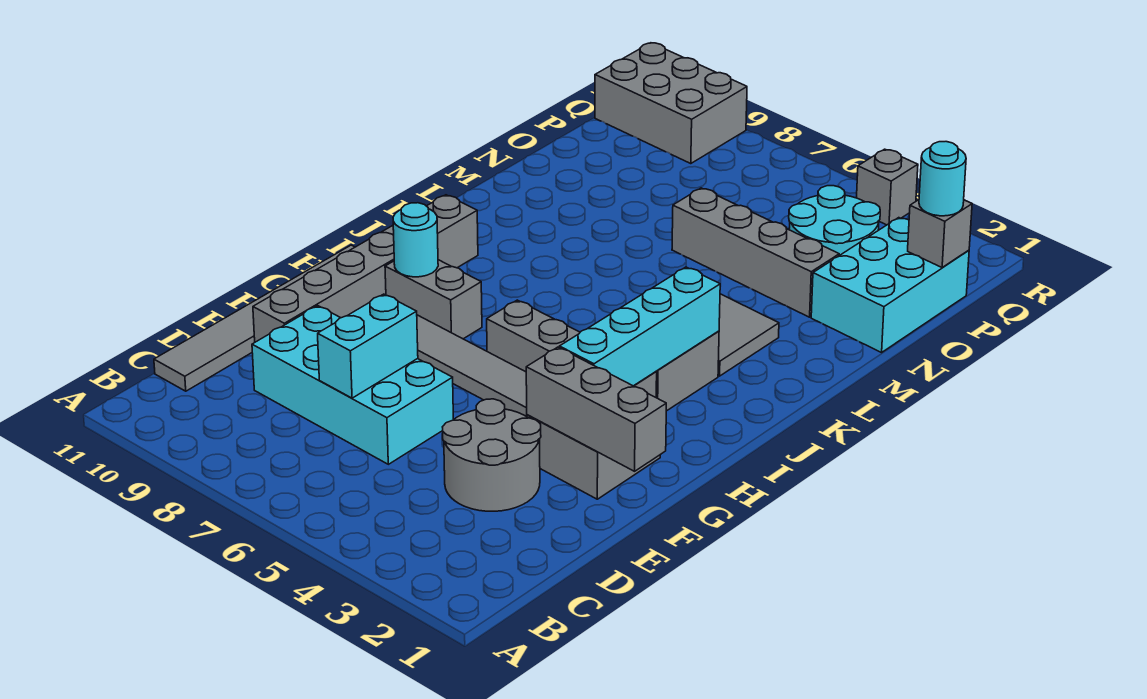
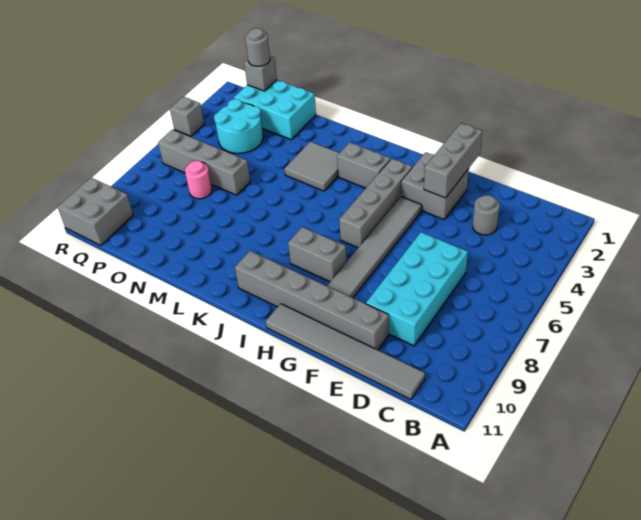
grey round brick D3:E4 level 1 -> grey round brick D3 level 1
cyan brick D7:E7 level 2 -> none
cyan brick G3:J3 level 2 -> none
grey brick H8:H9 level 1 -> grey brick H8:I8 level 1
cyan round brick H9 level 2 -> none
grey brick N3:N6 level 1 -> grey brick N6:Q6 level 1
none -> pink round brick O7 level 1
cyan round brick P1 level 3 -> grey round brick P1 level 3
grey brick Q9:R11 level 1 -> grey brick Q10:R11 level 1

